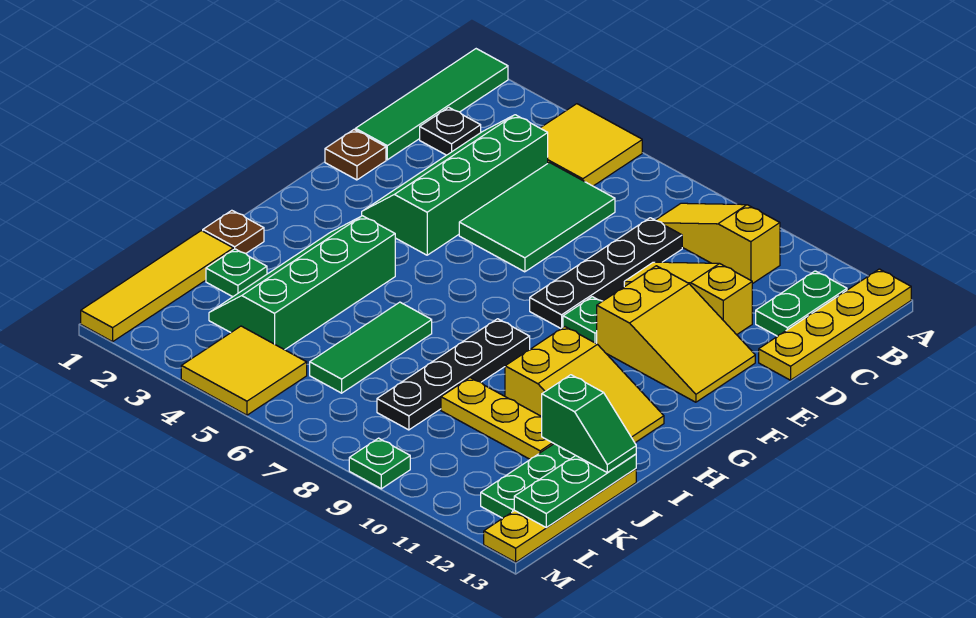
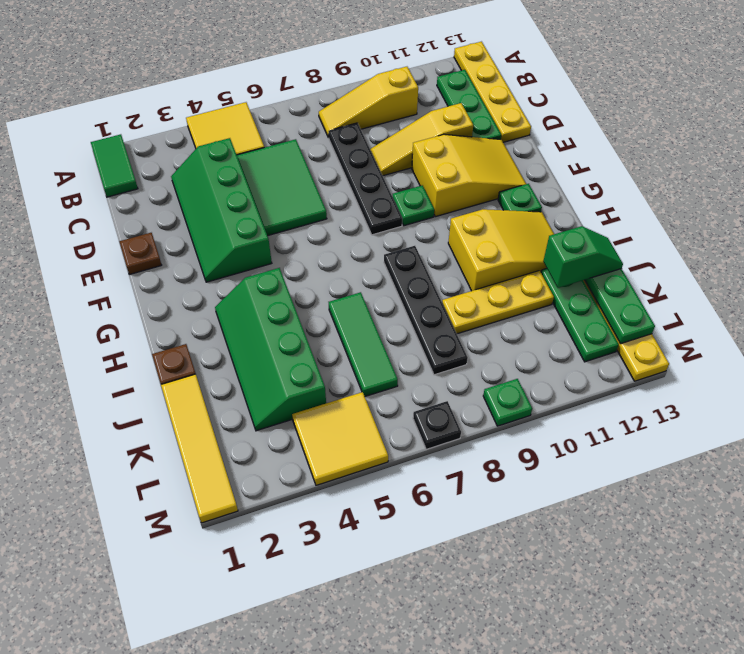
green tile A1:D1 level 1 -> green tile A1:B1 level 1
green plate B12:C12 level 1 -> green plate B12:D12 level 1
black plate C2 level 1 -> black plate M7 level 1
green plate J2 level 1 -> green plate G12 level 1

